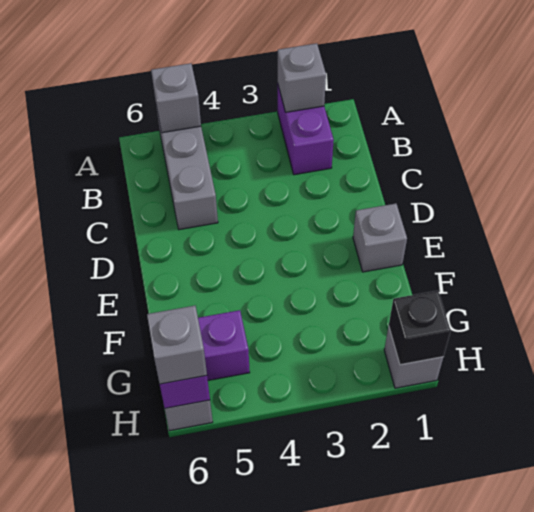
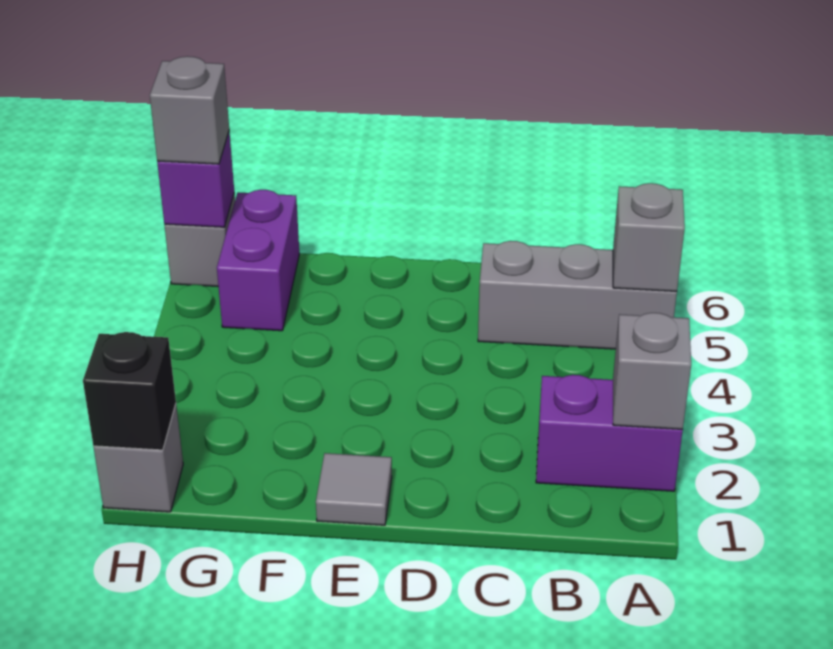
grey brick E1 level 1 -> grey tile E1 level 1

